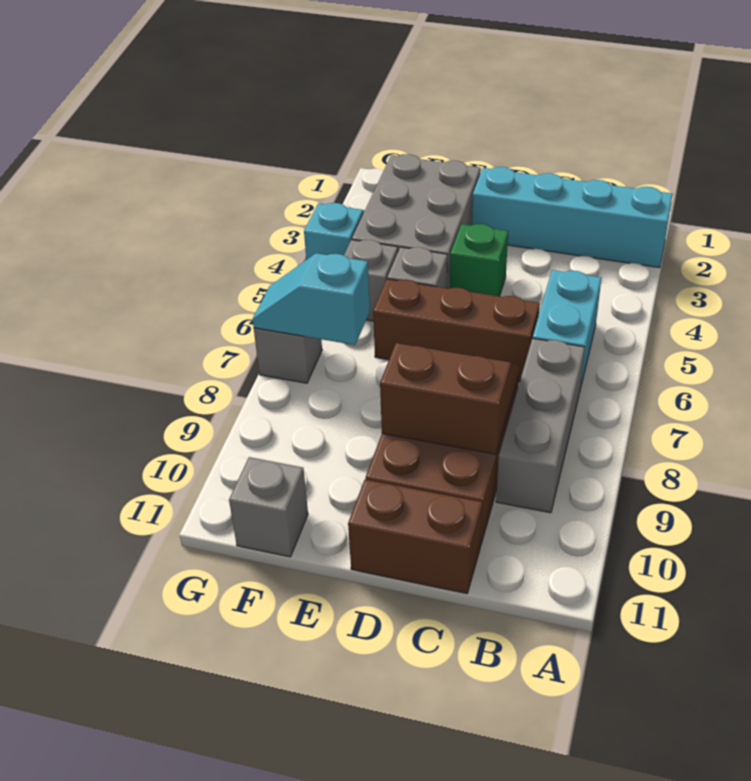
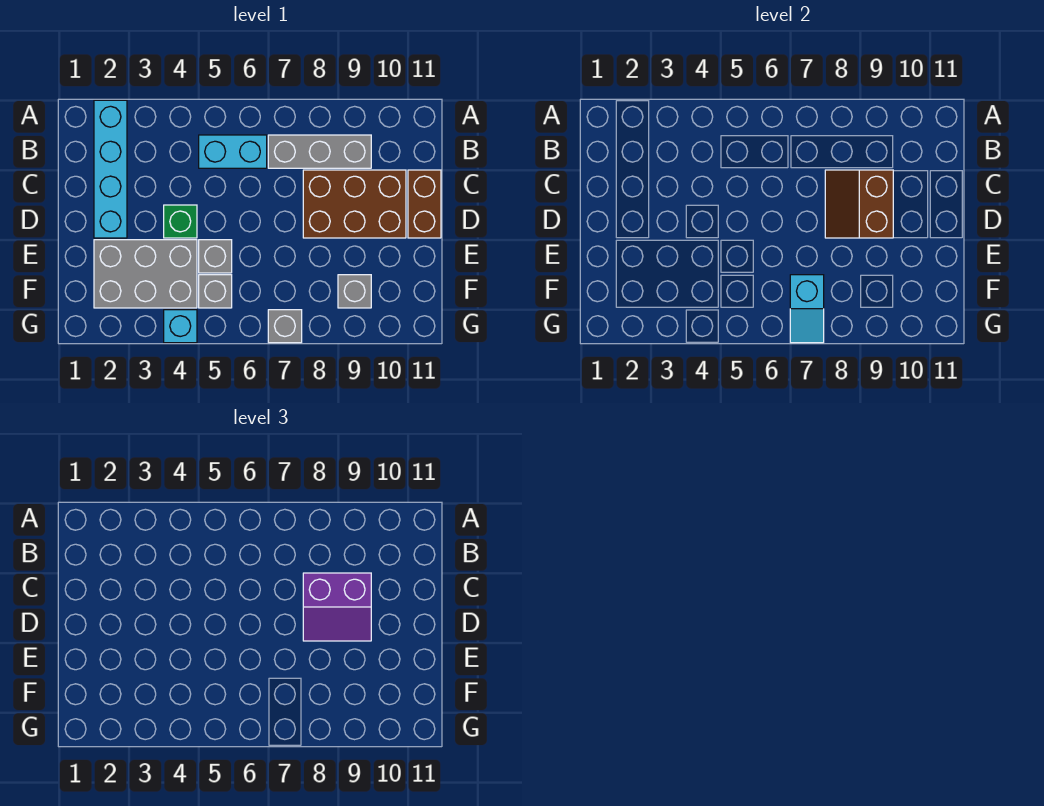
brown brick C6:E6 level 1 -> none
none -> purple slope C8:D9 level 3 top C
grey brick F11 level 1 -> grey brick F9 level 1

